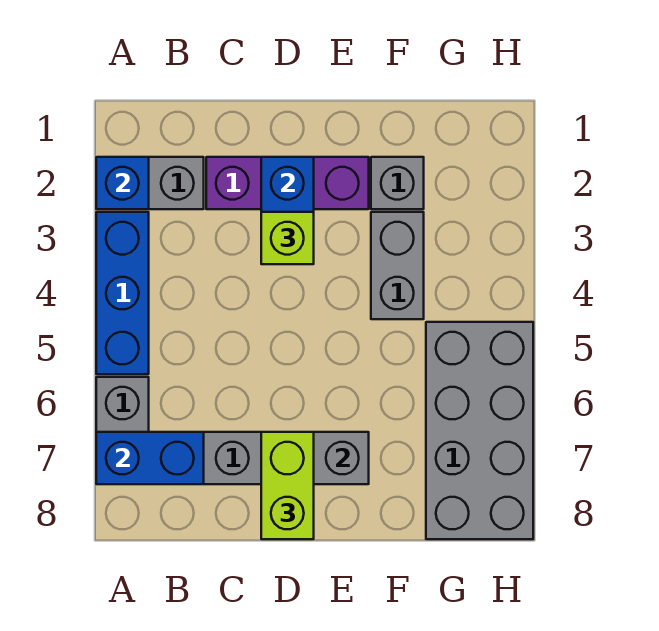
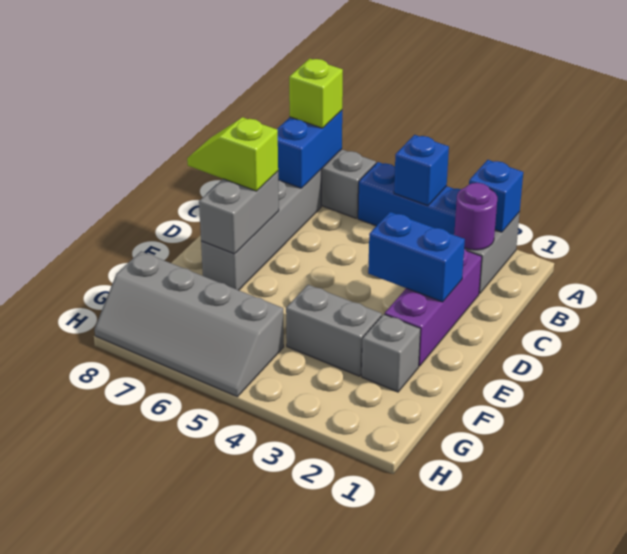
none -> blue brick A4 level 2
none -> purple round brick B2 level 2
lime brick D3 level 3 -> lime brick A7 level 3
lime brick D7:D8 level 3 -> lime slope D7:D8 level 3 top 7
grey brick G5:H8 level 1 -> grey slope G5:H8 level 1 top G

